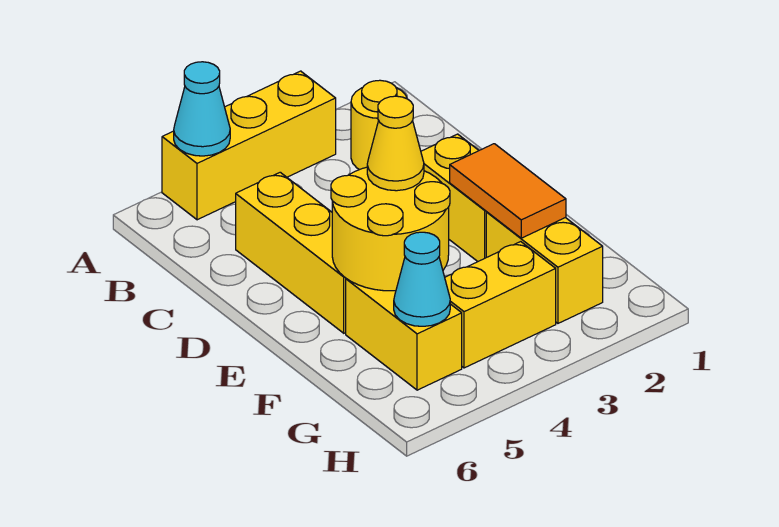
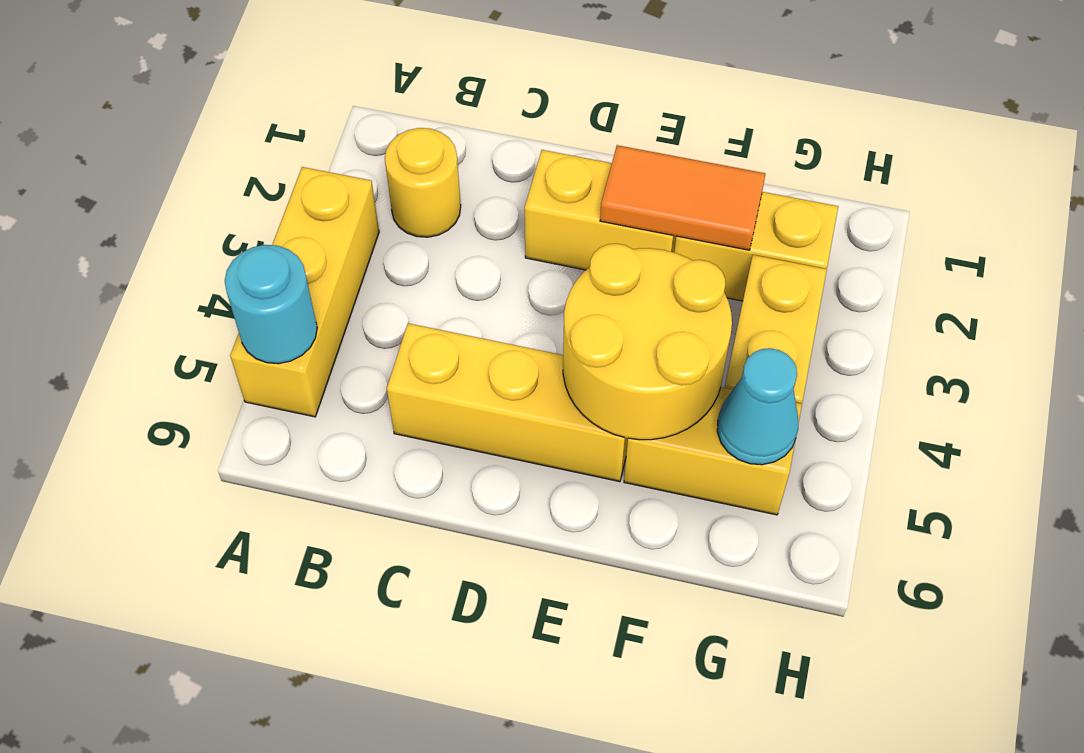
cyan cone A5 level 2 -> cyan round brick A5 level 2
yellow cone E4 level 3 -> none

